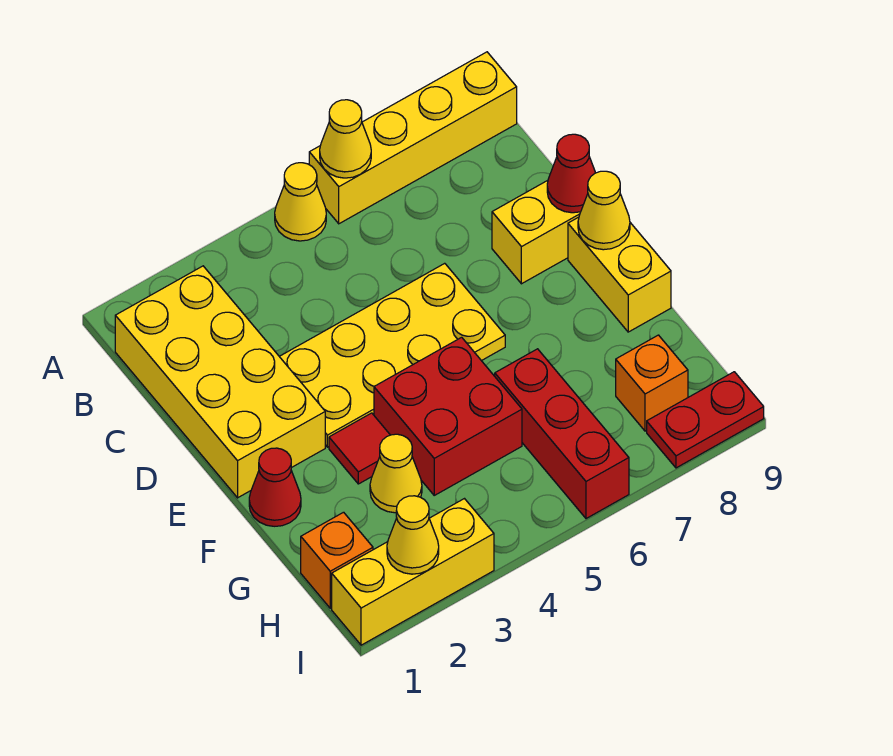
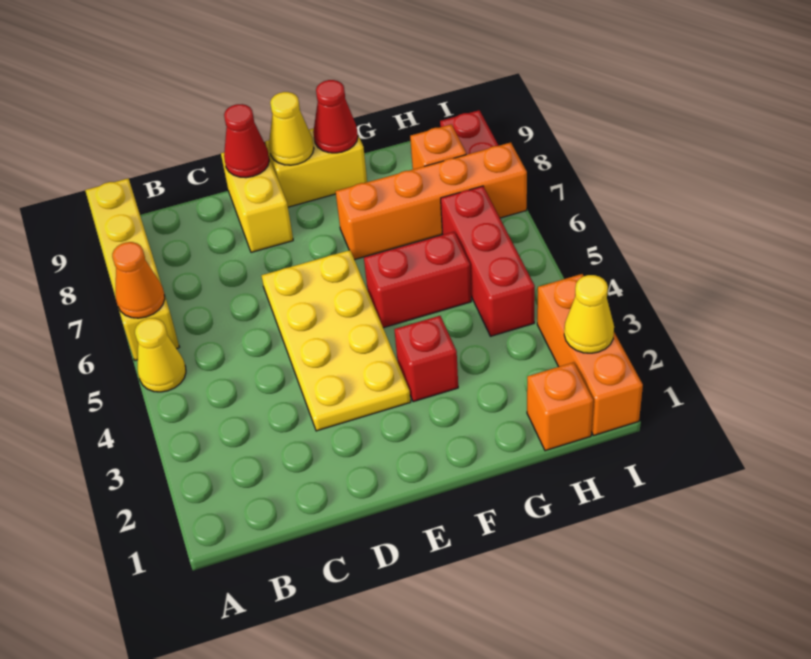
yellow cone A6 level 2 -> orange cone A6 level 2
yellow brick B1:E2 level 1 -> none
red cone F1 level 1 -> red cone F9 level 2
red tile F3 level 1 -> red brick F3 level 1
red brick F4:G5 level 1 -> red brick F5:G5 level 1
none -> orange brick F7:I7 level 1
yellow cone G3 level 1 -> none
red brick G6:I6 level 1 -> red brick H4:H6 level 1
yellow brick I1:I3 level 1 -> orange brick I1:I3 level 1

